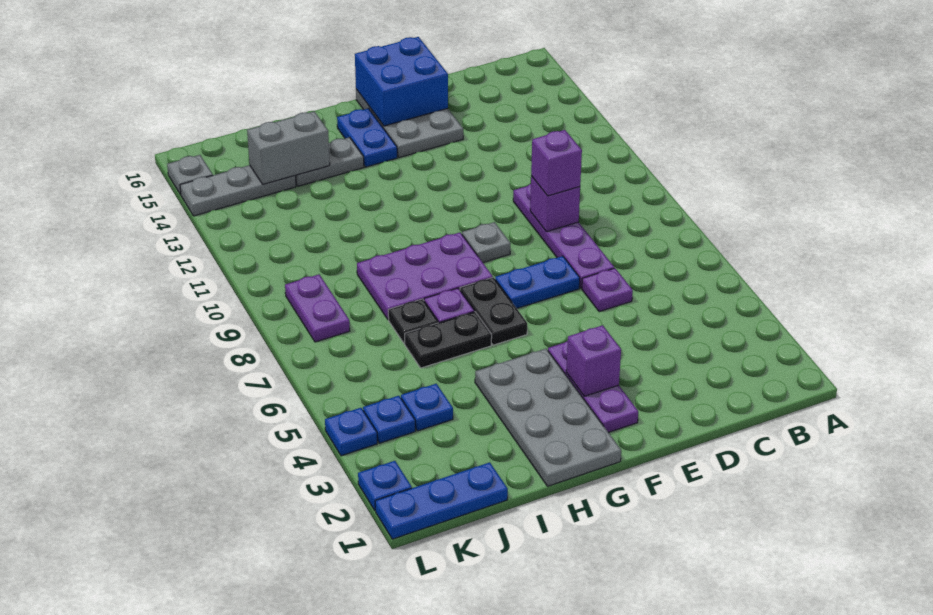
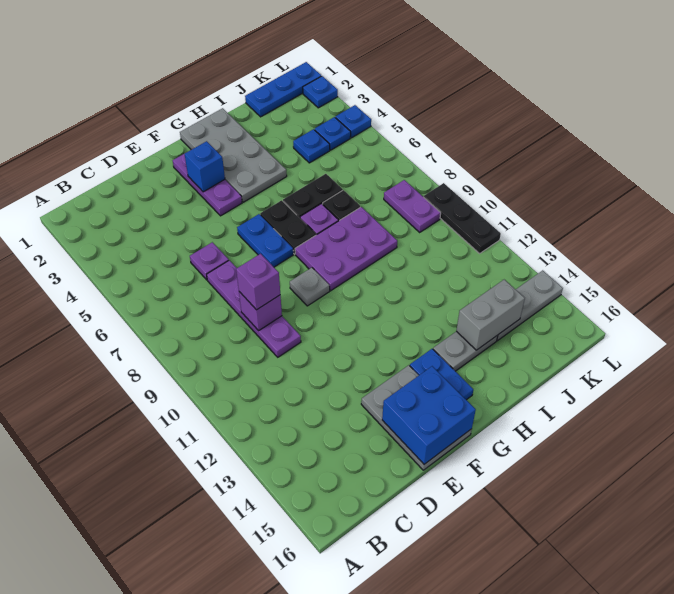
blue plate E7:F7 level 1 -> blue plate F6:F7 level 1
purple brick F3 level 2 -> blue brick F3 level 2
none -> black plate L9:L11 level 1
grey plate L15 level 1 -> none

